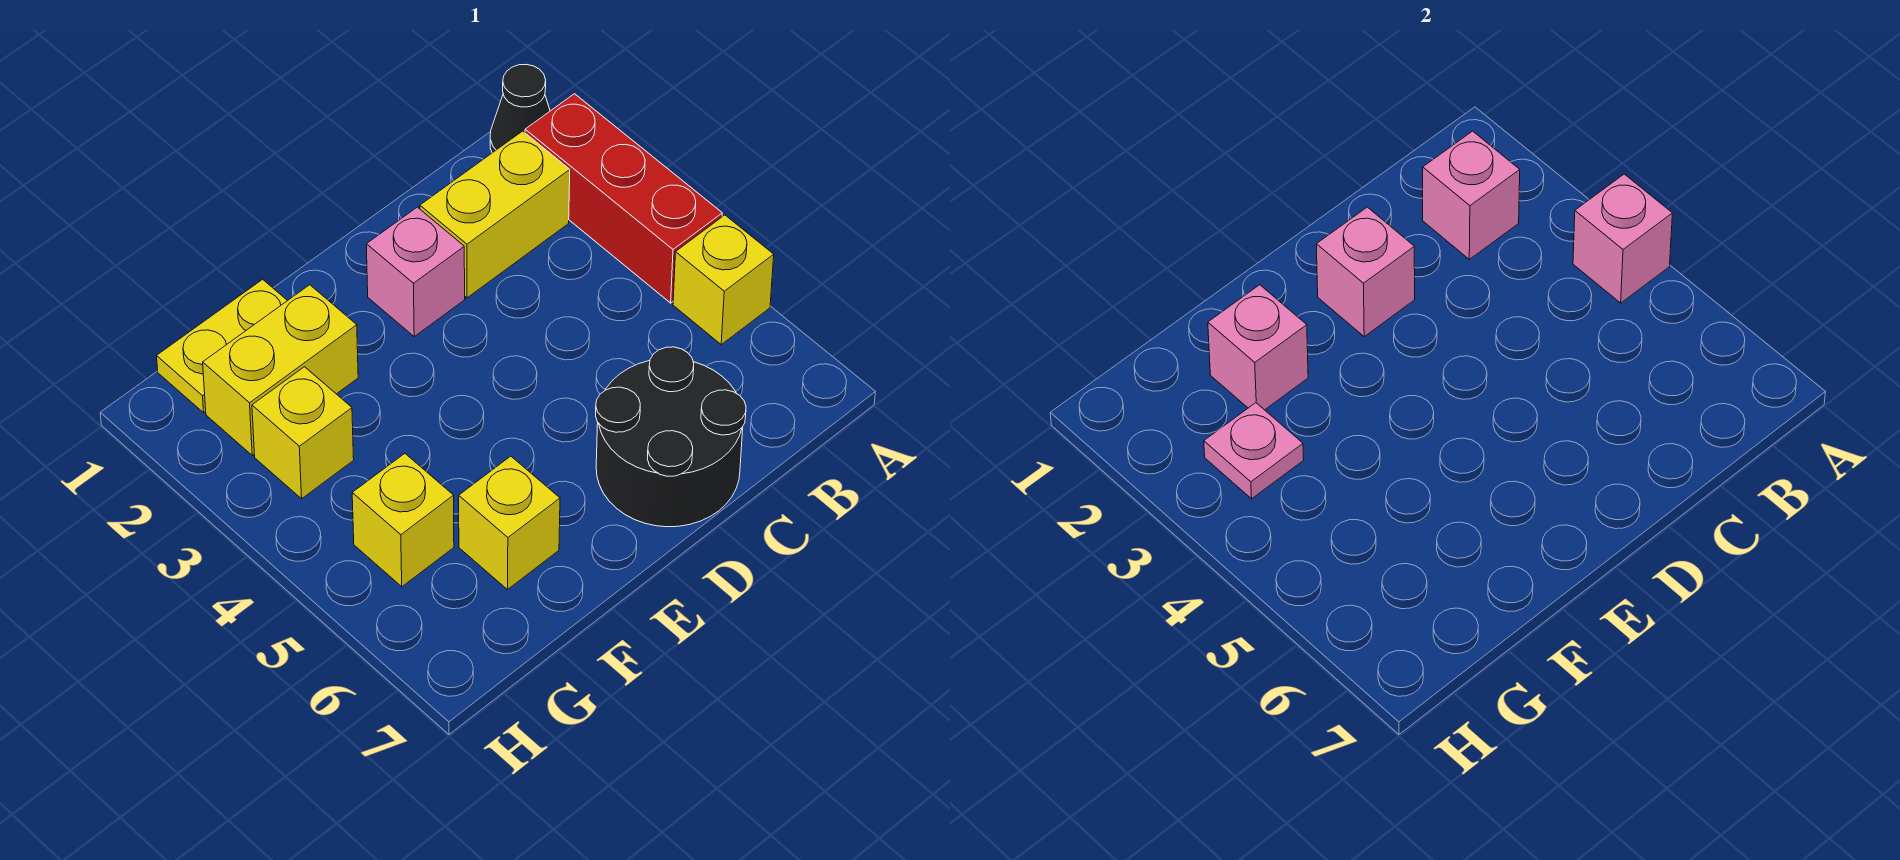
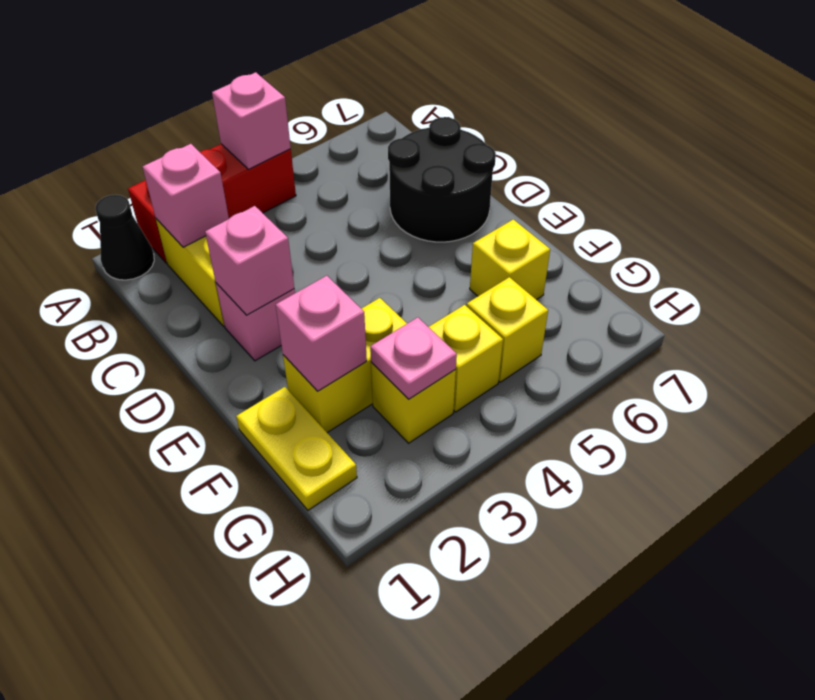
yellow brick A5 level 1 -> yellow brick G4 level 1
yellow brick F2:G2 level 1 -> yellow brick F2:F3 level 1

